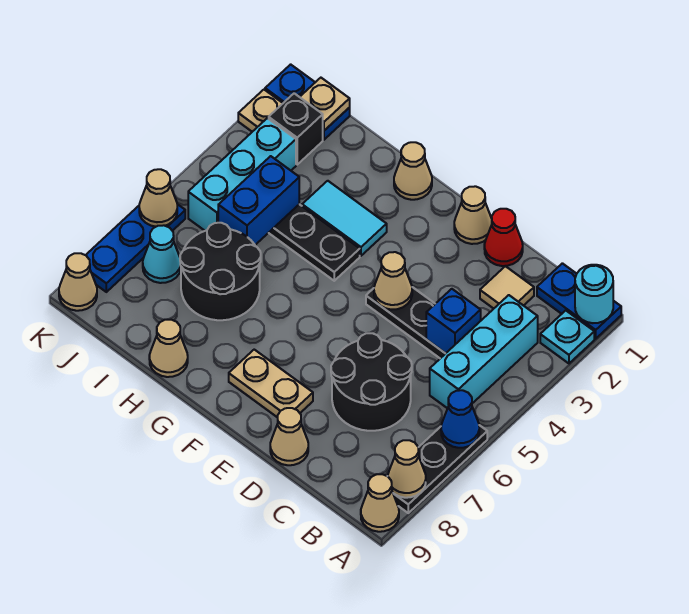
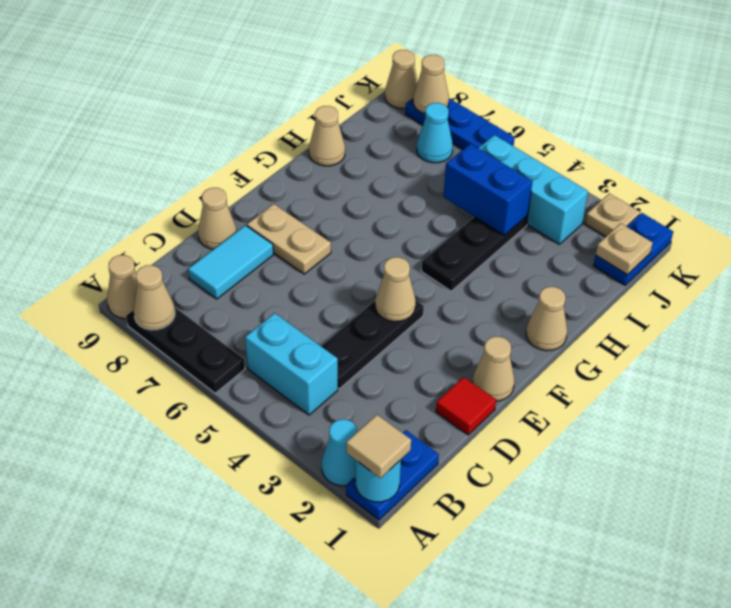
cyan plate A2 level 1 -> cyan cone A2 level 1
blue cone A6 level 2 -> none
cyan brick B3:B5 level 1 -> cyan brick B4:B5 level 1
tan tile C2 level 1 -> tan tile A1 level 3
blue brick C4 level 2 -> none
black round brick C6:D7 level 1 -> none
red cone D1 level 1 -> red tile D1 level 1
tan plate E8:F8 level 1 -> tan plate E7:E8 level 1
cyan tile G3:H3 level 1 -> cyan tile C8:D8 level 1
black round brick H6:I7 level 1 -> none
black brick J2 level 1 -> none
tan cone K6 level 2 -> tan cone K8 level 2

